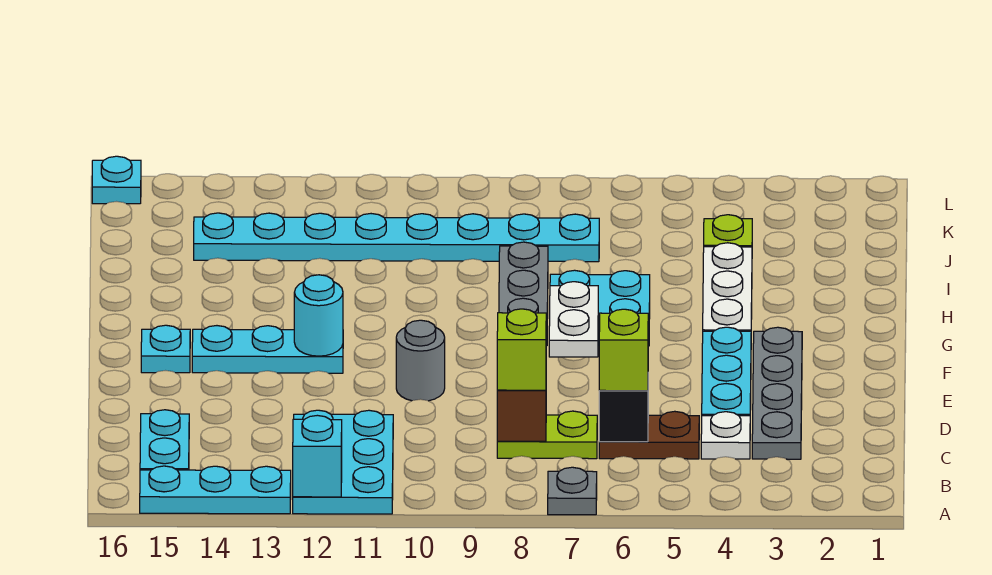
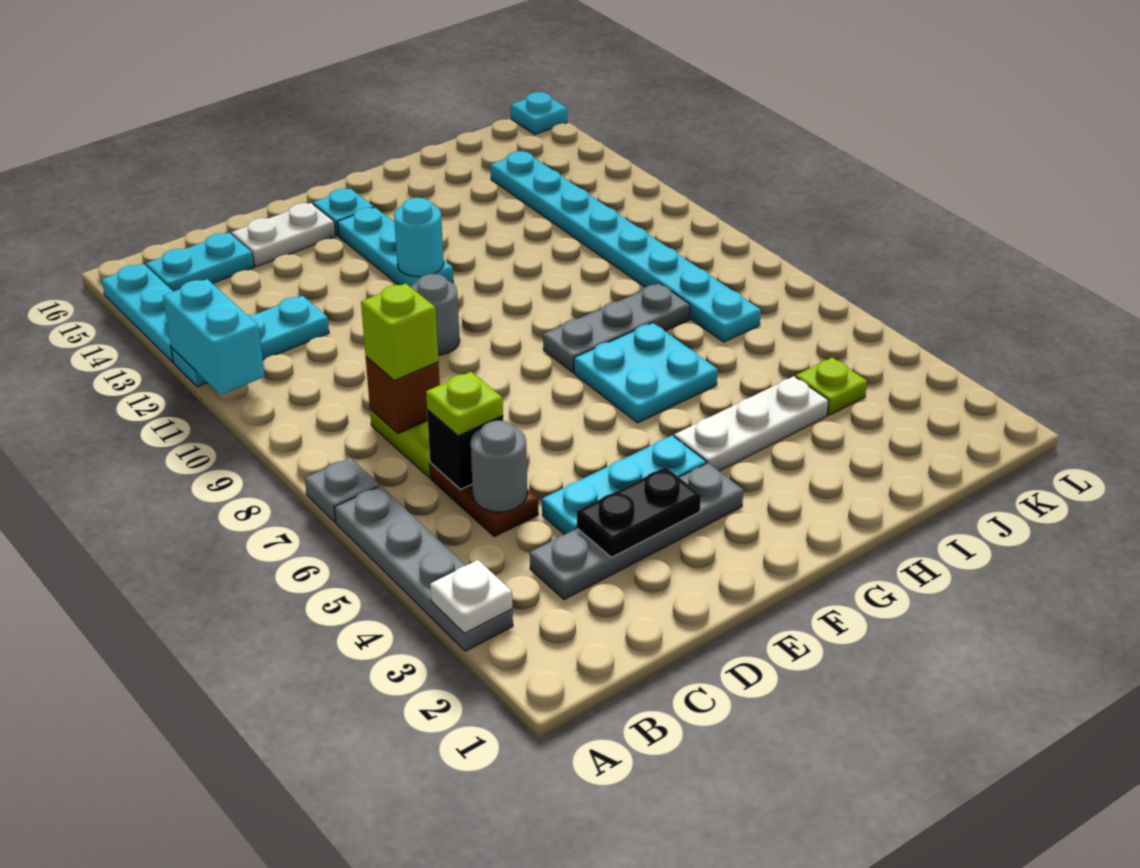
none -> grey plate A3:A6 level 1
cyan plate A11:C12 level 1 -> cyan plate A12:C12 level 1
cyan brick A12 level 2 -> cyan brick A11:A12 level 2
white plate C4 level 1 -> white plate A3 level 2
none -> grey round brick C5 level 2
lime brick C6 level 3 -> lime plate C6 level 3
none -> black plate D3:E3 level 2
white plate F7:G7 level 2 -> white plate D15:E15 level 1

